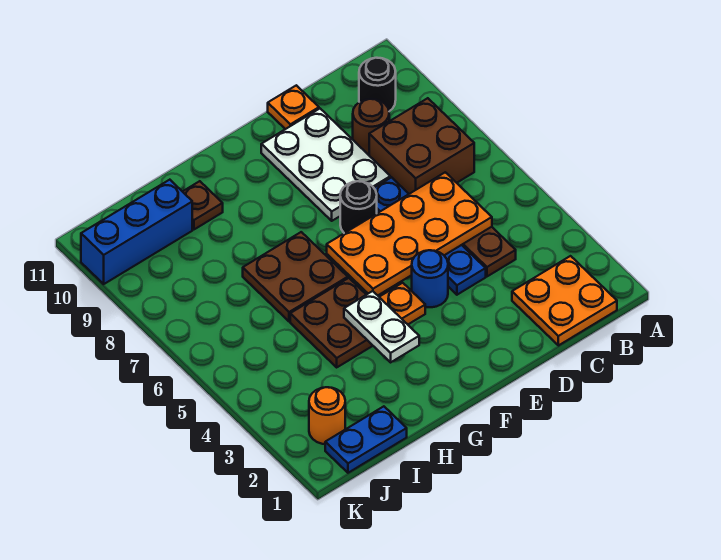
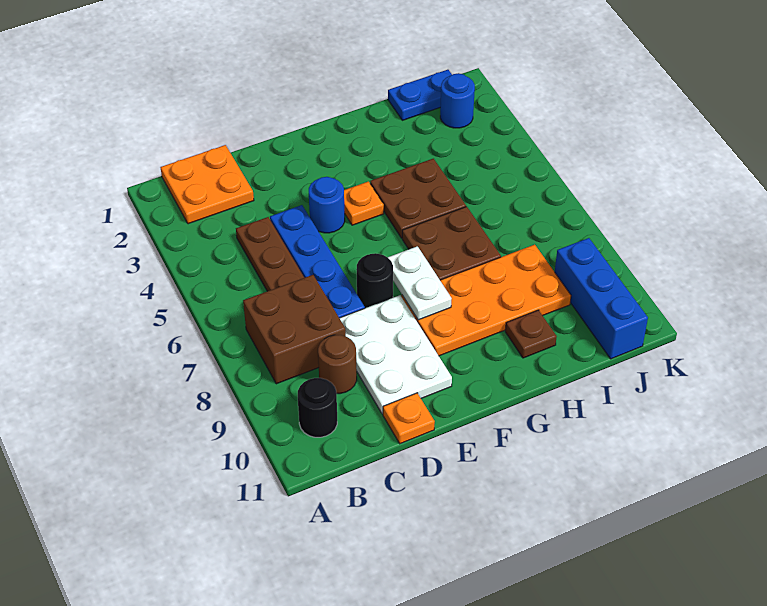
orange plate C5:F6 level 2 -> orange plate F8:I9 level 1
white plate G3:G4 level 2 -> white plate F7:F8 level 2
blue brick I10:K10 level 1 -> blue brick J9:J11 level 1
orange round brick J2 level 1 -> blue round brick J2 level 1

